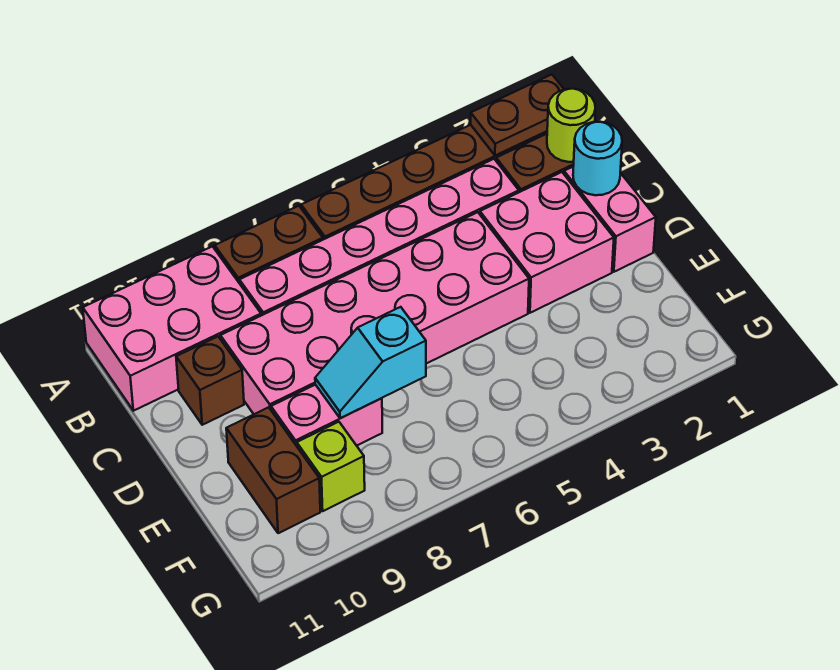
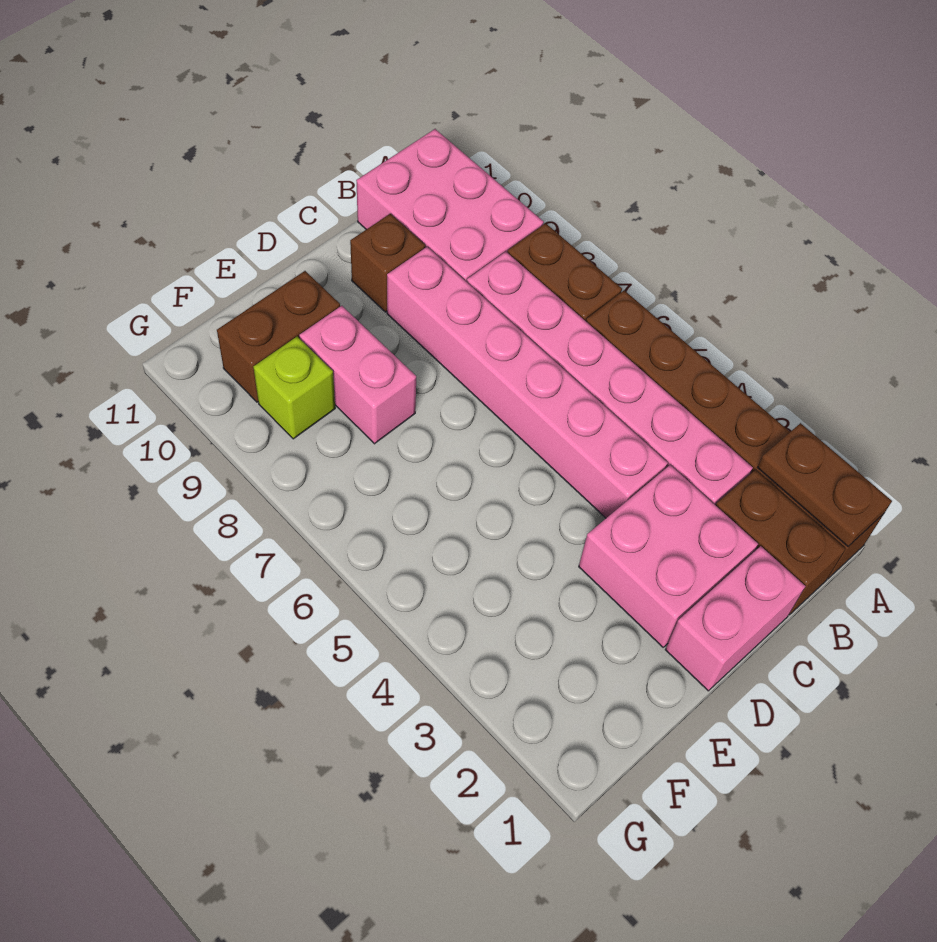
lime round brick B1 level 2 -> none
cyan round brick C1 level 2 -> none
pink brick C4:D9 level 1 -> pink brick C4:C9 level 1
cyan slope E7:E8 level 2 top 7 -> none

